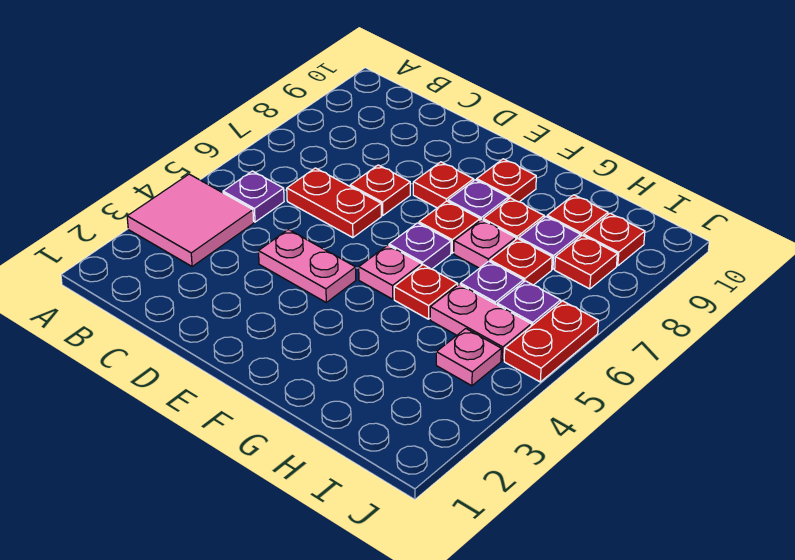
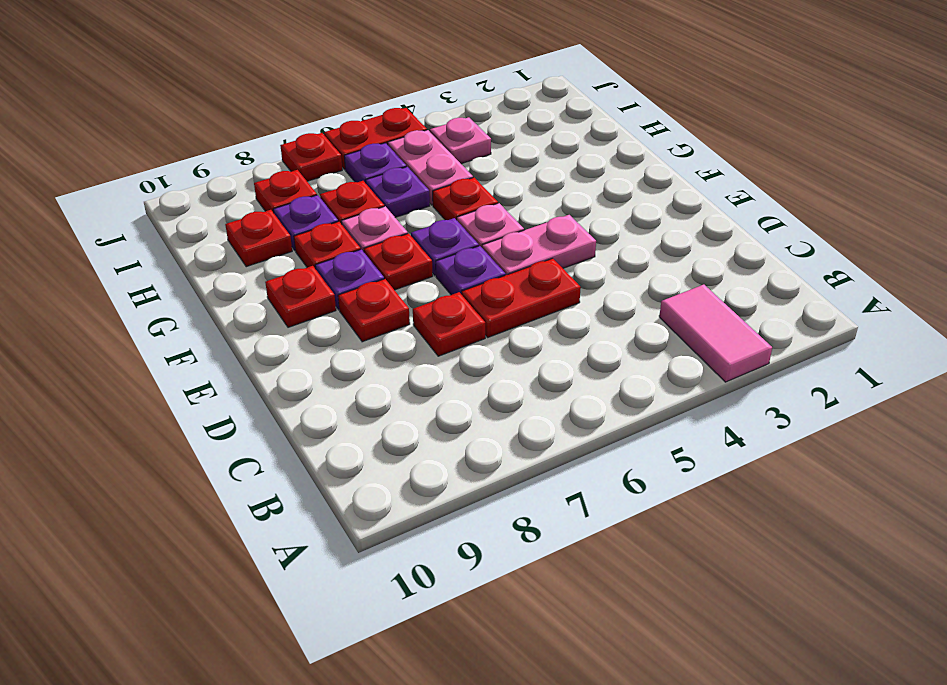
pink tile A3:B4 level 1 -> pink tile A3:B3 level 1
purple plate B5 level 1 -> purple plate E6 level 1
red plate C6:D6 level 1 -> red plate D5:D6 level 1
pink plate D4:E4 level 1 -> pink plate E4:E5 level 1
red plate I9 level 1 -> red plate J7 level 1

